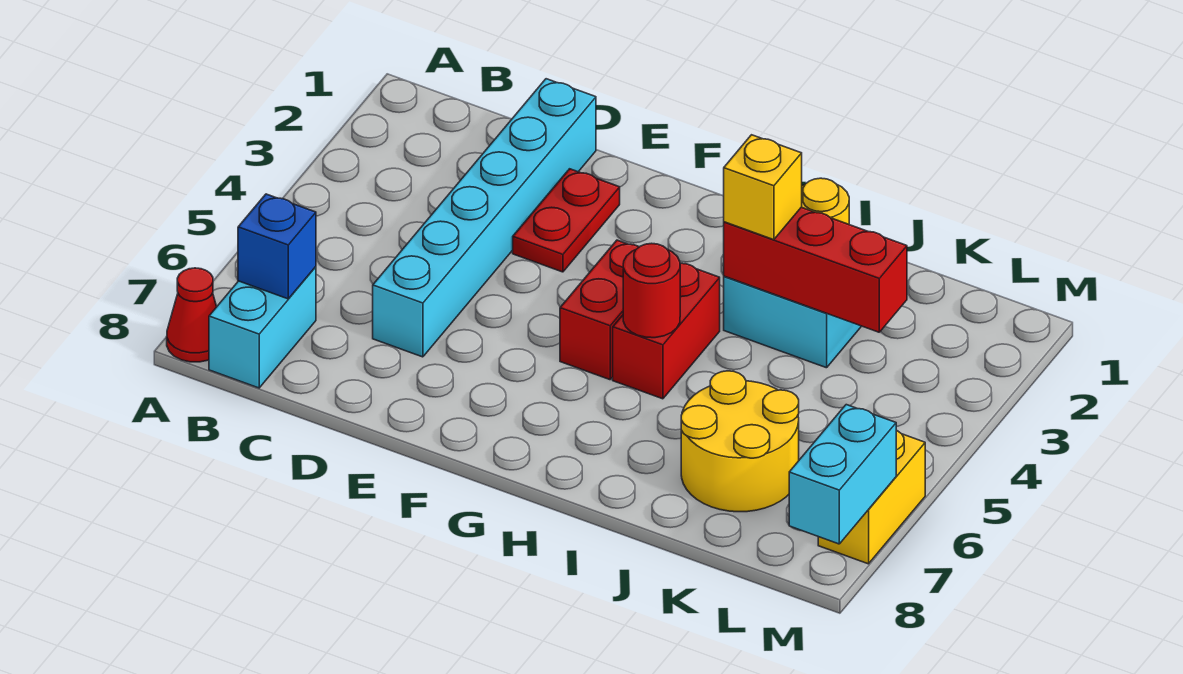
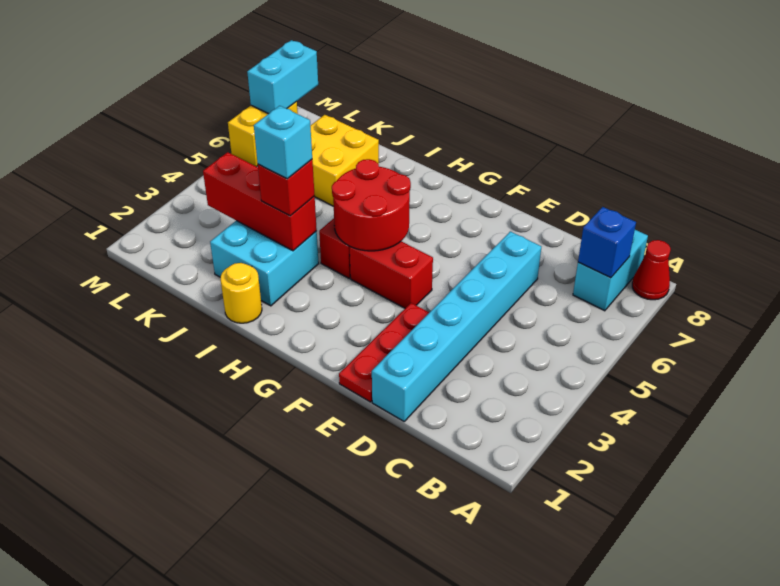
red plate E2:E3 level 1 -> red plate E1:E3 level 1
red brick G4:G5 level 1 -> red brick F4:G4 level 1
red round brick H5 level 2 -> red round brick G4:H5 level 2
yellow brick I3 level 3 -> red brick I3 level 3
none -> cyan brick I3 level 4
yellow round brick J6:K7 level 1 -> yellow brick J6:K7 level 1

